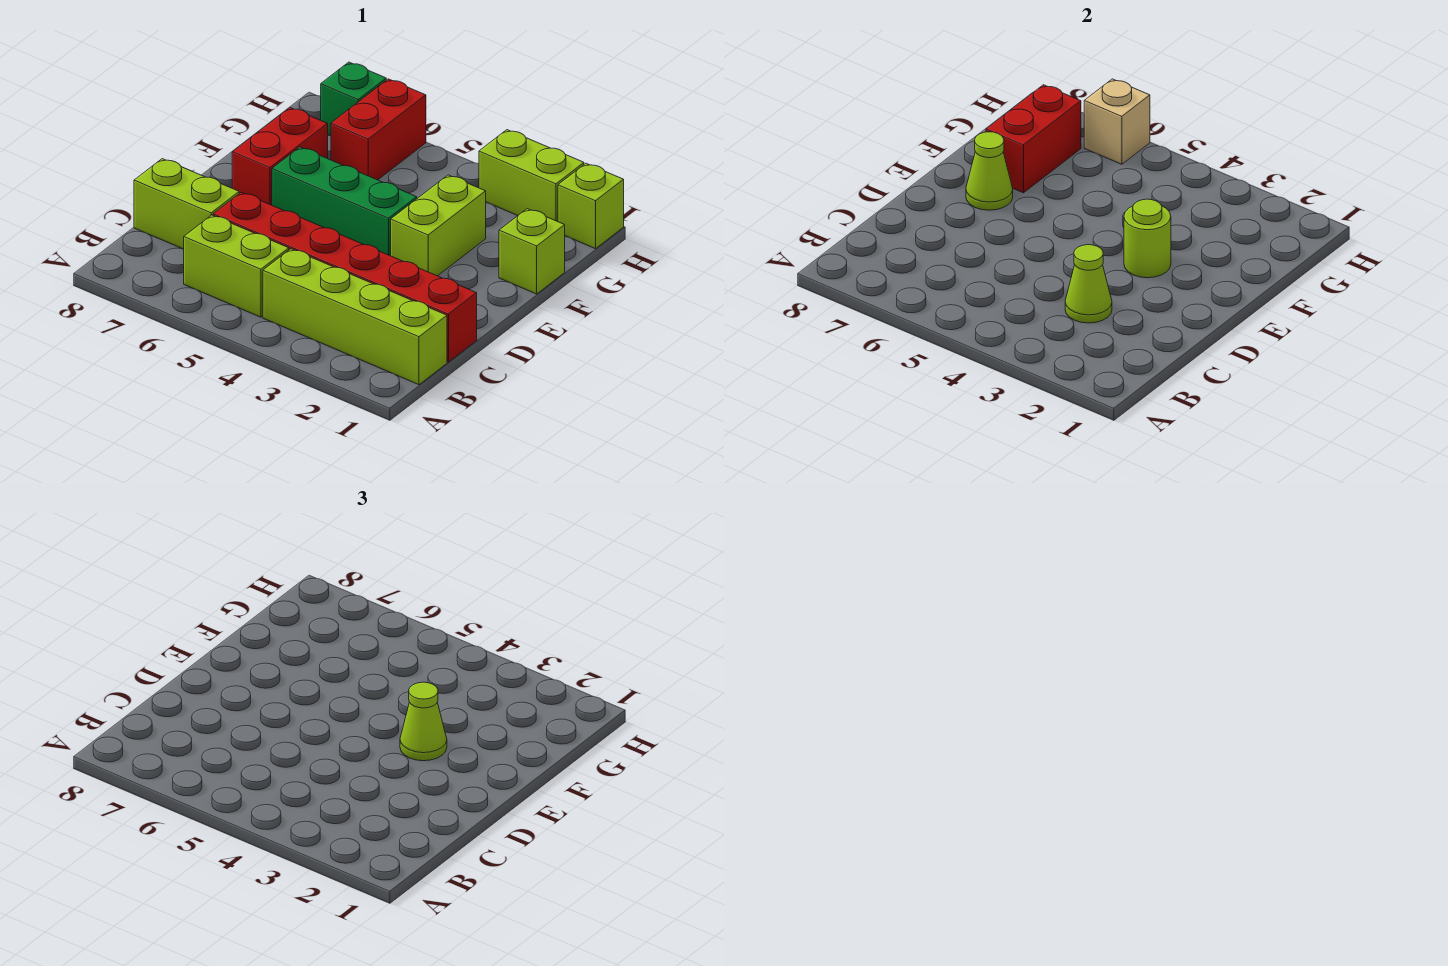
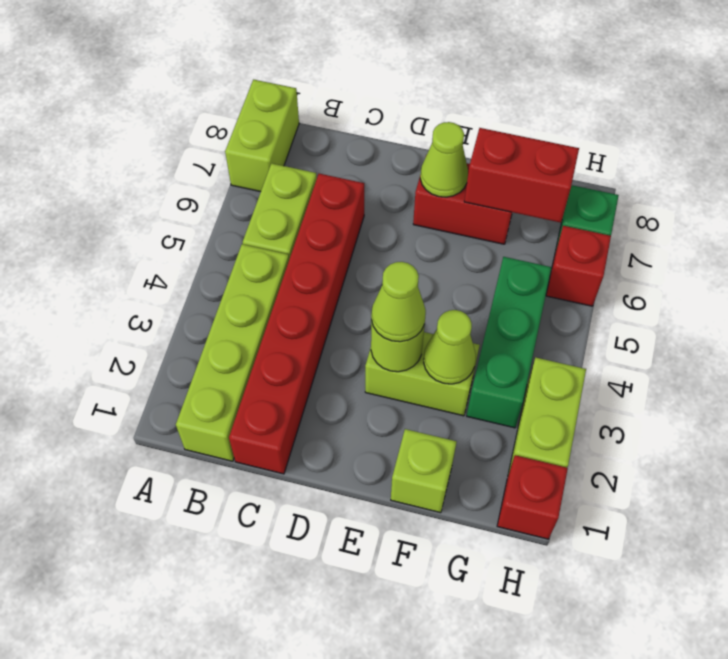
lime cone C3 level 2 -> lime cone F3 level 2
lime brick C7:C8 level 1 -> lime brick A7:A8 level 1
green brick E4:E6 level 1 -> green brick G3:G5 level 1
red brick G6:H6 level 1 -> red brick H6 level 1
lime brick H1 level 1 -> red brick H1 level 1
tan brick H6 level 2 -> none

